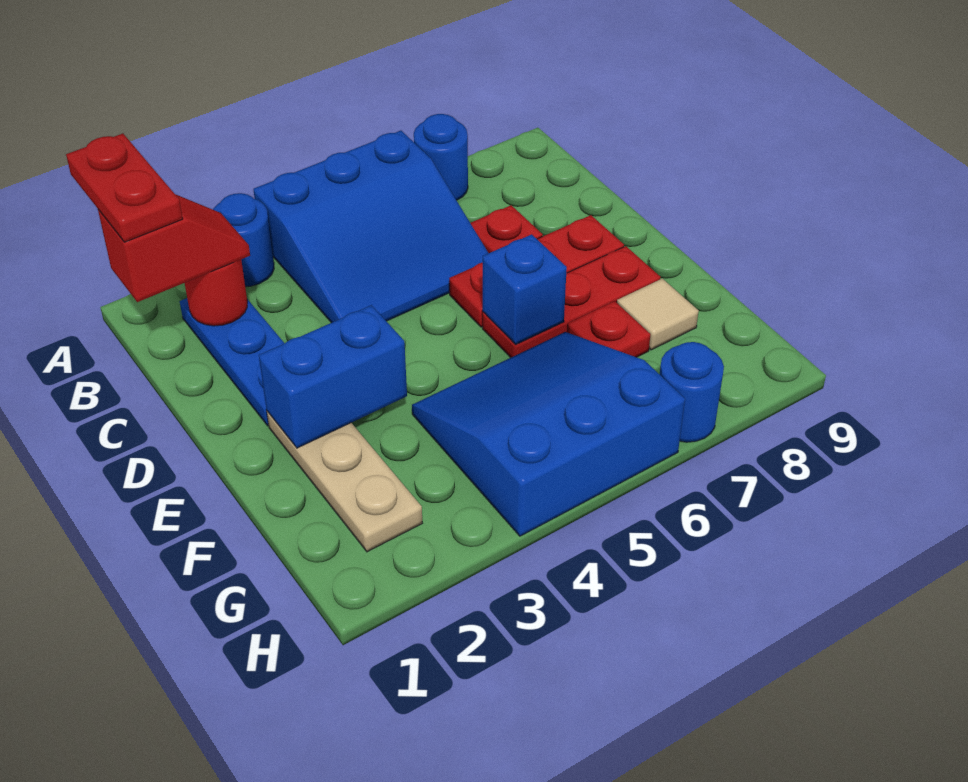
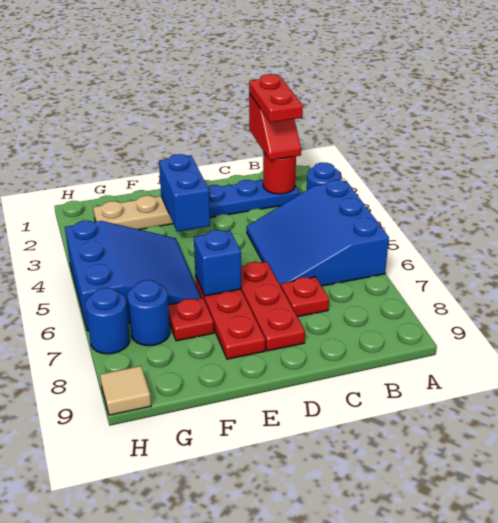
red plate A1:B1 level 4 -> red plate B1:B2 level 4
blue round brick A7 level 1 -> blue round brick G7 level 1
tan tile F8 level 1 -> tan tile H9 level 1

